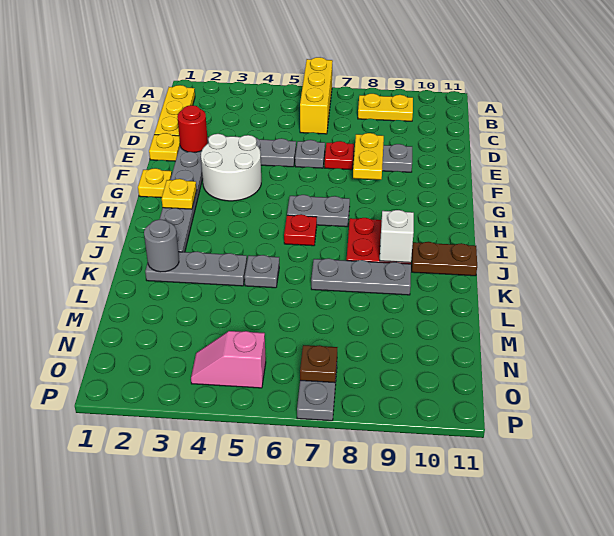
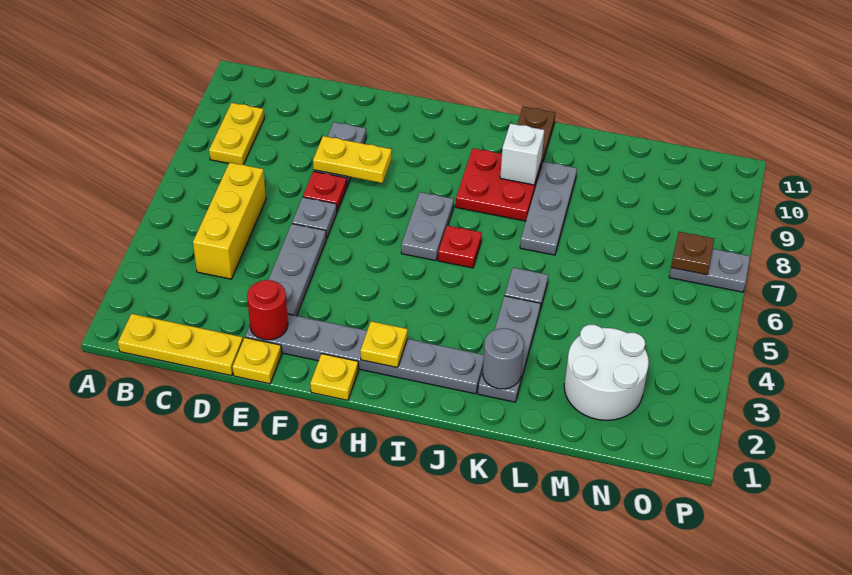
yellow brick A6:C6 level 1 -> yellow brick C4:C6 level 1
white round brick F3:G4 level 1 -> white round brick M2:N3 level 1
pink slope O4:O5 level 1 top 5 -> none

